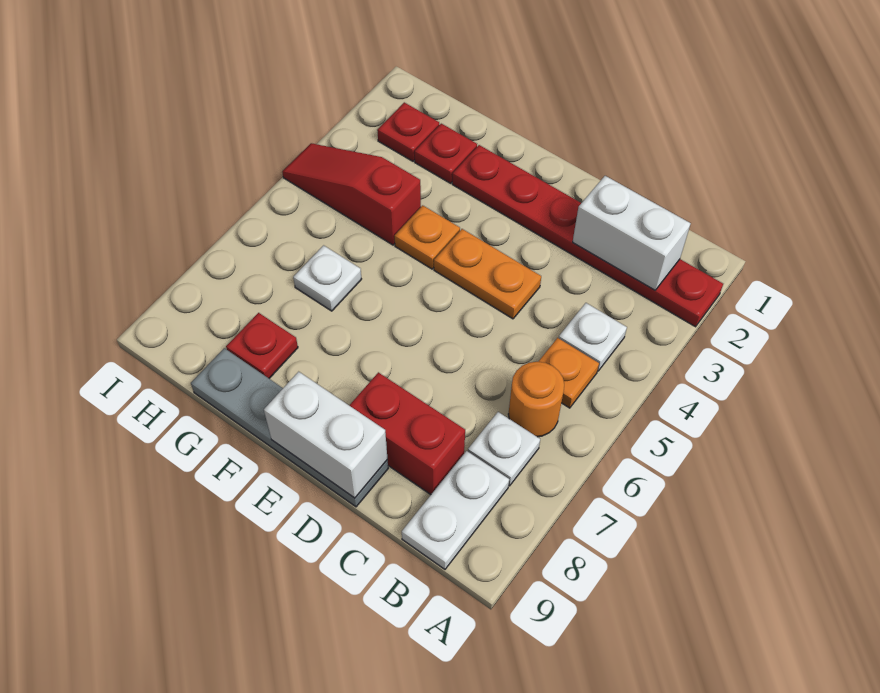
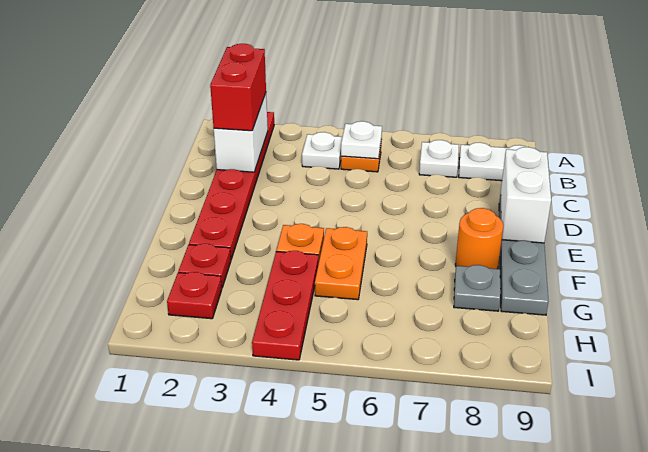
orange round brick B6 level 1 -> orange round brick F8 level 1
red brick C8:D8 level 1 -> red brick B2:C2 level 3
orange plate D4:E4 level 1 -> orange plate F5:G5 level 1
red slope G4:I4 level 1 top G -> red plate G4:I4 level 1
white plate G6 level 1 -> white plate B5 level 2
red plate G8 level 1 -> grey plate G8 level 1

